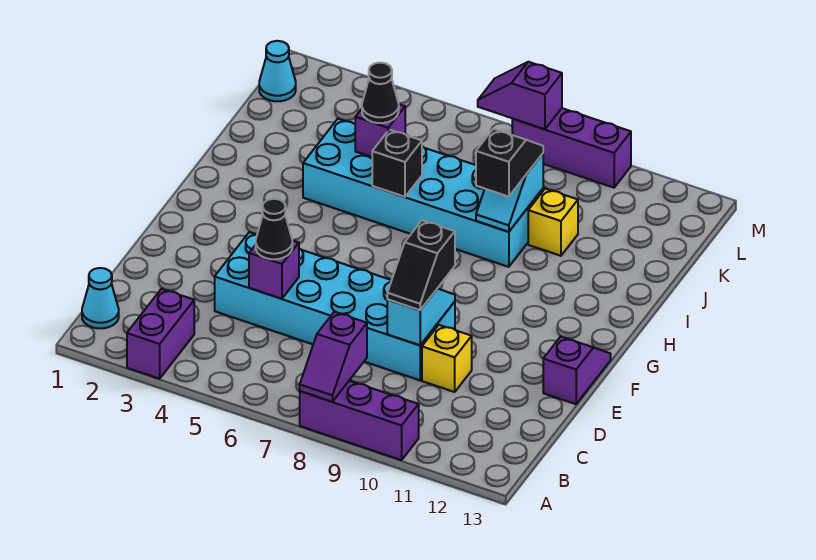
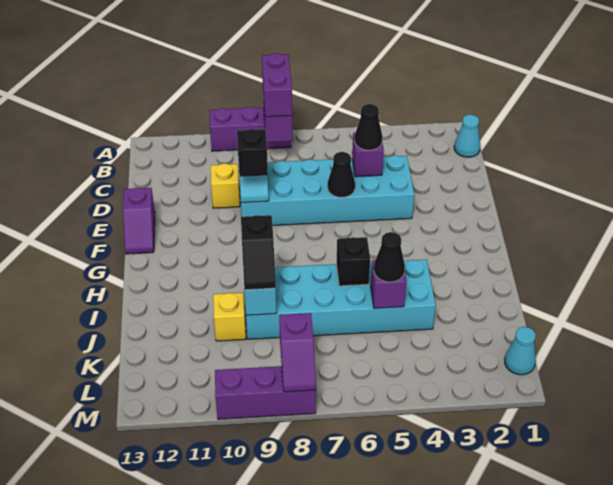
purple brick A3:B3 level 1 -> purple brick A8:B8 level 3
none -> black cone E6 level 2
purple slope M7:M8 level 2 top 8 -> purple slope L8:M8 level 2 top L

